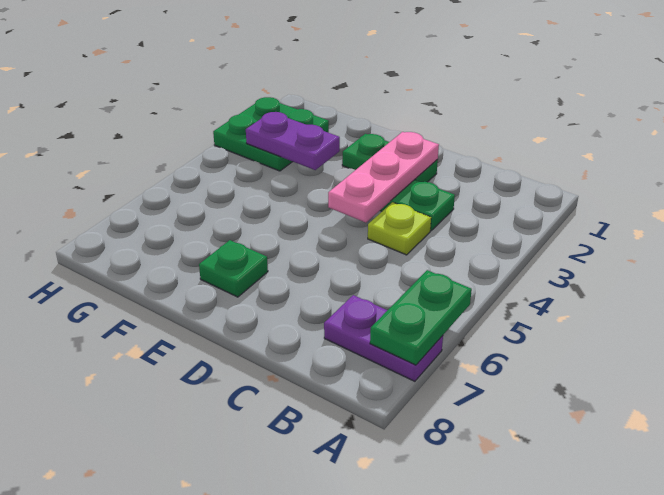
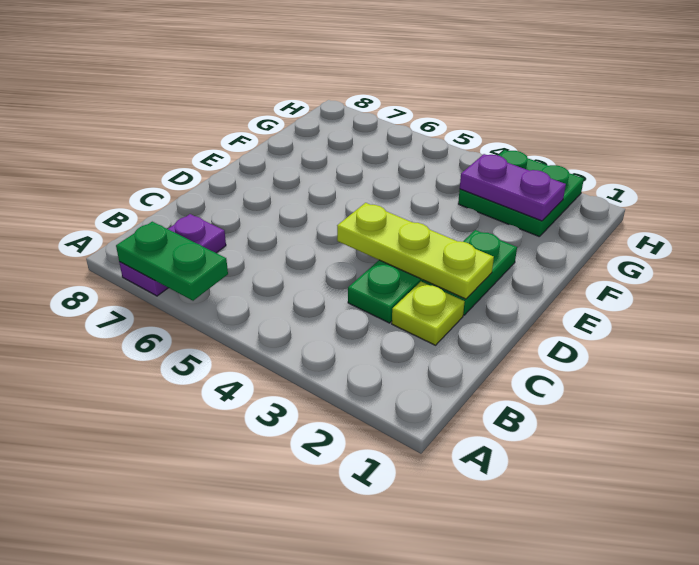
lime plate C4 level 1 -> lime plate C2 level 1
pink plate D2:D4 level 2 -> lime plate D2:D4 level 2
green plate E7 level 1 -> none
purple plate F3:G3 level 2 -> purple plate G2:G3 level 2

